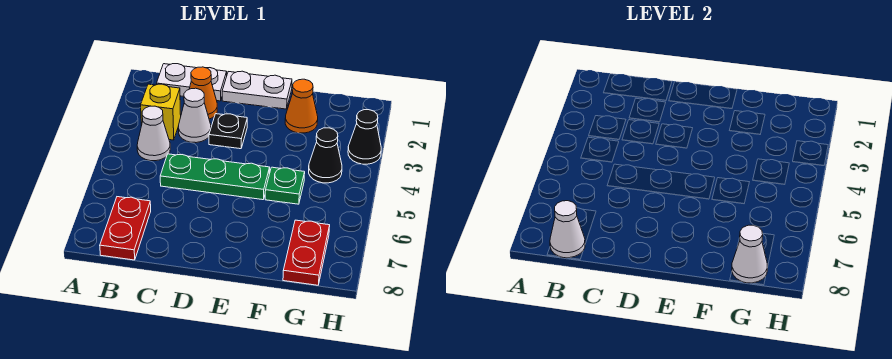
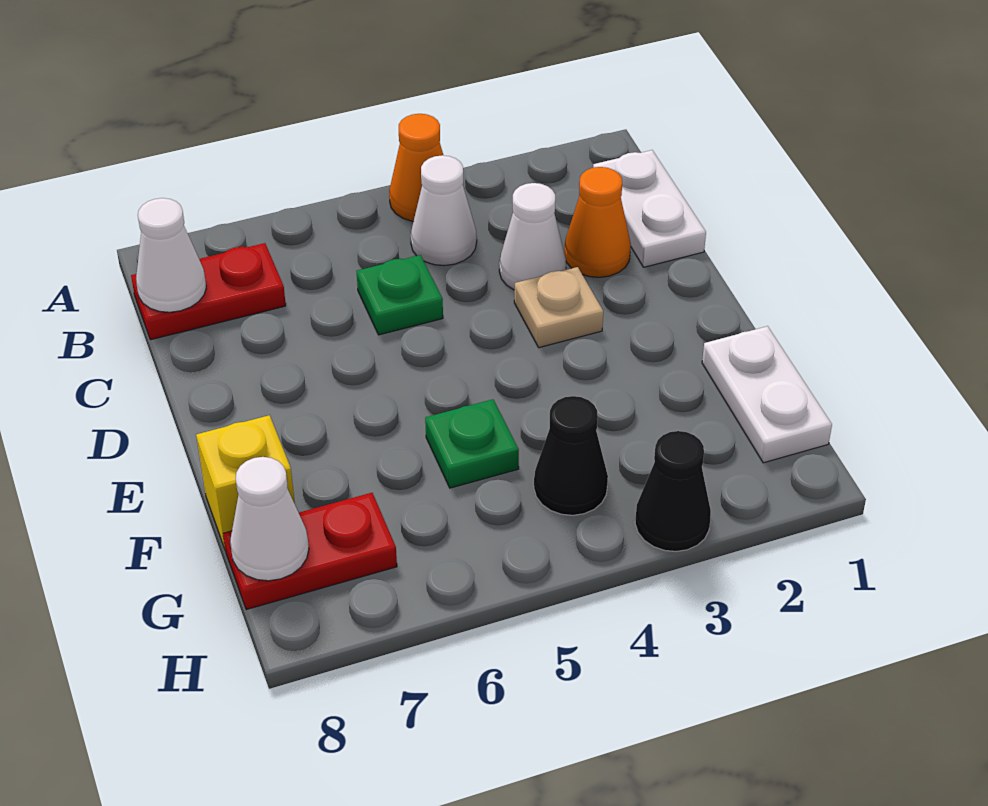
yellow brick B3 level 1 -> yellow brick F8 level 1
green plate C5:E5 level 1 -> green plate C5 level 1
white plate D1:E1 level 1 -> white plate F1:G1 level 1
black plate D3 level 1 -> tan plate D3 level 1
orange cone F2 level 1 -> orange cone A4 level 1

